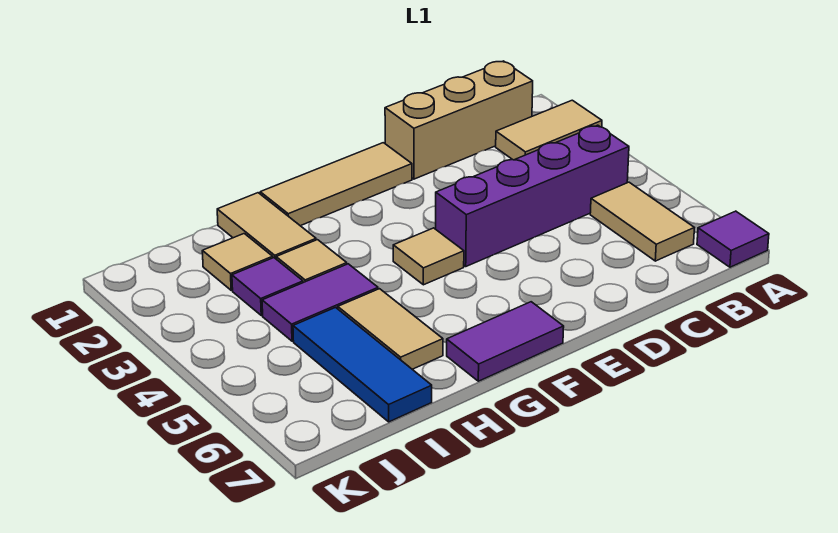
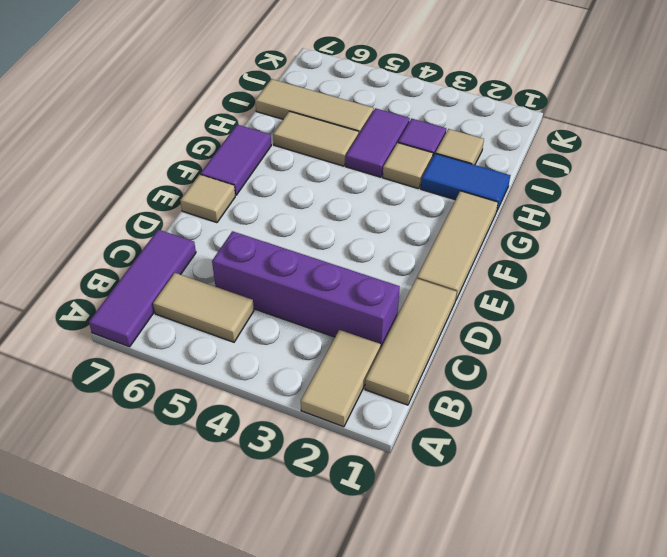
purple tile A7 level 1 -> purple tile A7:C7 level 1
tan brick B1:D1 level 1 -> tan tile B1:D1 level 1
purple brick B4:E4 level 1 -> purple brick C2:C5 level 1
tan tile F4 level 1 -> tan tile E7 level 1
tan tile H1:H2 level 1 -> blue tile H1:H2 level 1
blue tile I5:I7 level 1 -> tan tile I5:I7 level 1

